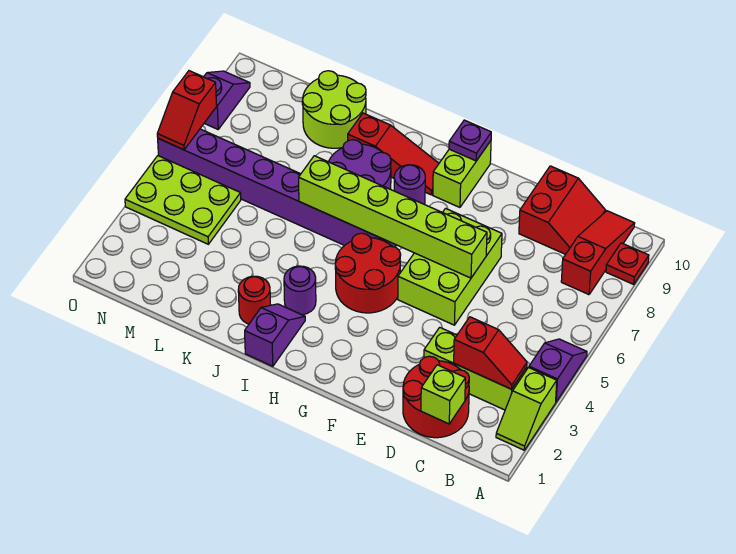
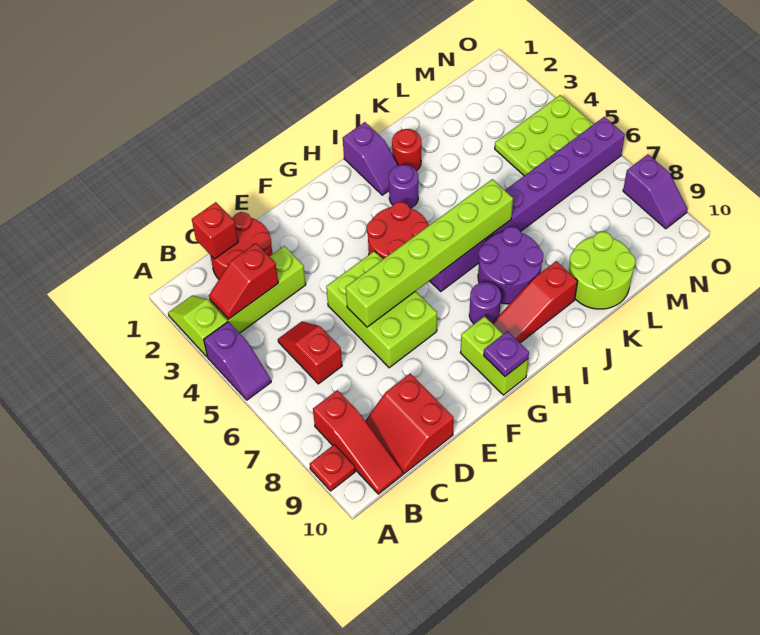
lime brick C1 level 2 -> red brick C1 level 2
red slope O6:O7 level 2 top 7 -> red slope C5:C6 level 1 top 6

